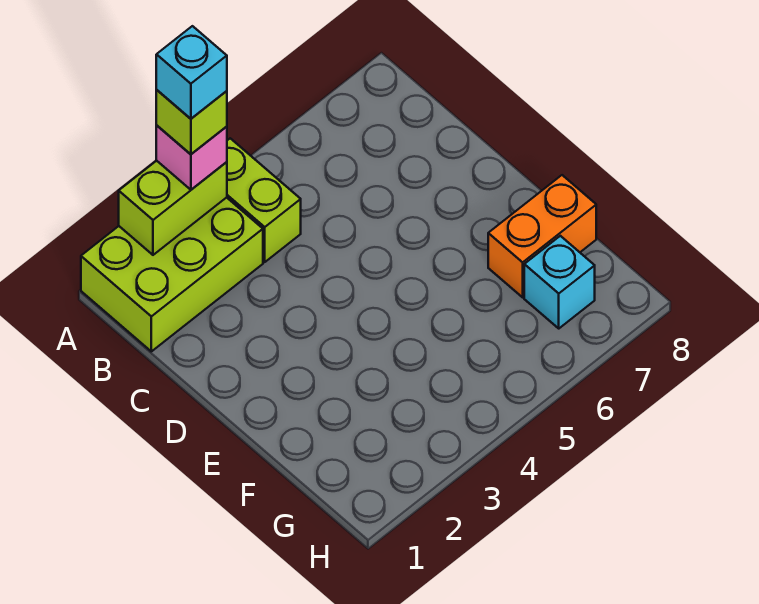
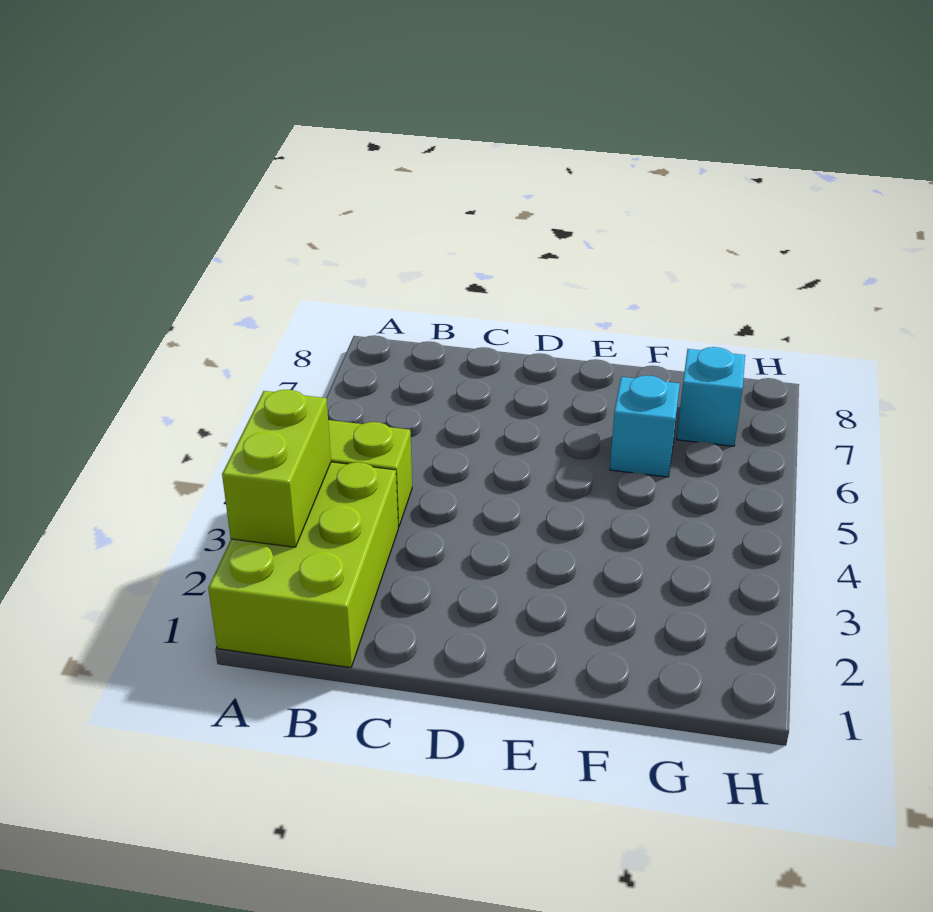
pink brick A3 level 3 -> none
lime brick A3 level 4 -> none
cyan brick A3 level 5 -> cyan brick F6 level 1
orange brick F7:F8 level 1 -> none

